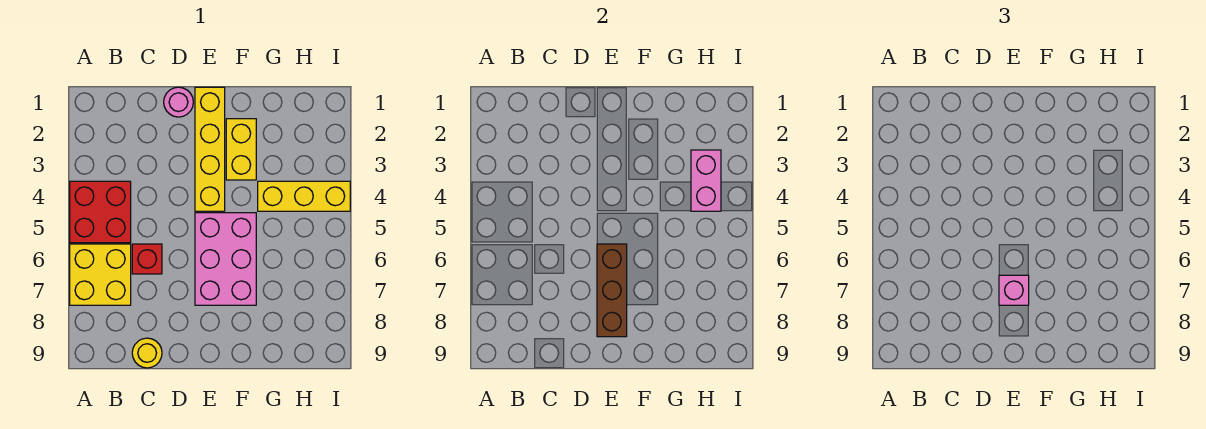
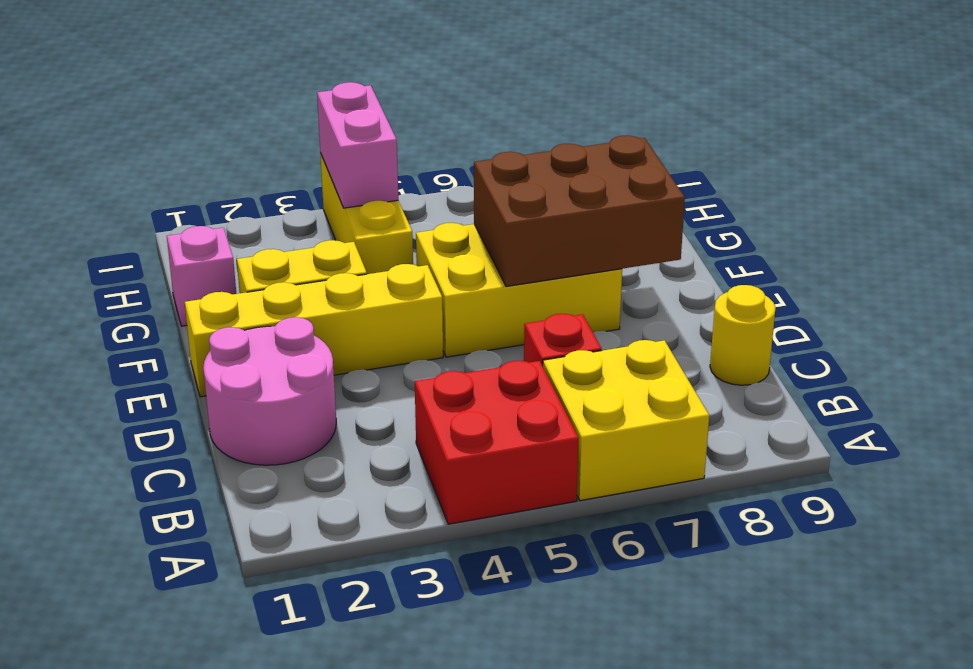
pink round brick D1 level 1 -> pink round brick C1:D2 level 1
pink brick E5:F7 level 1 -> yellow brick E5:F7 level 1
brown brick E6:E8 level 2 -> brown brick E6:F8 level 2
pink brick E7 level 3 -> pink brick G1 level 1
pink brick H3:H4 level 2 -> pink brick H4:I4 level 2

